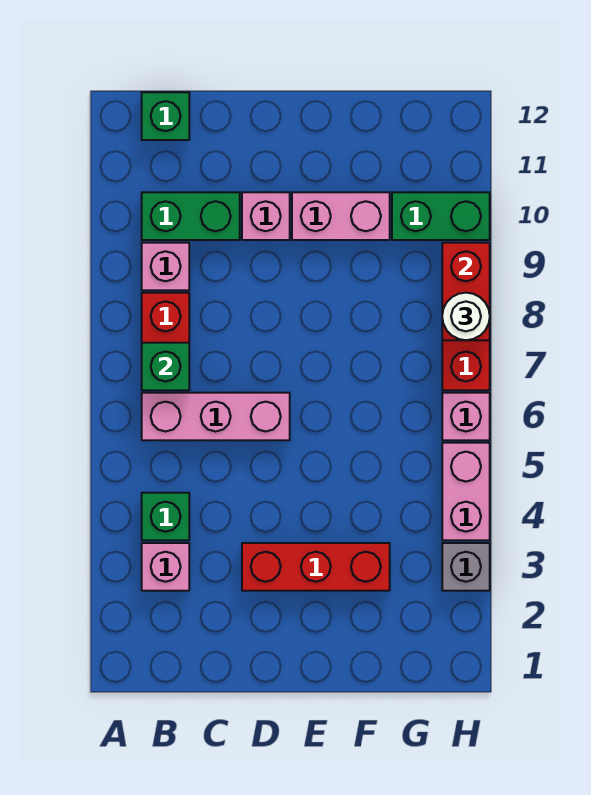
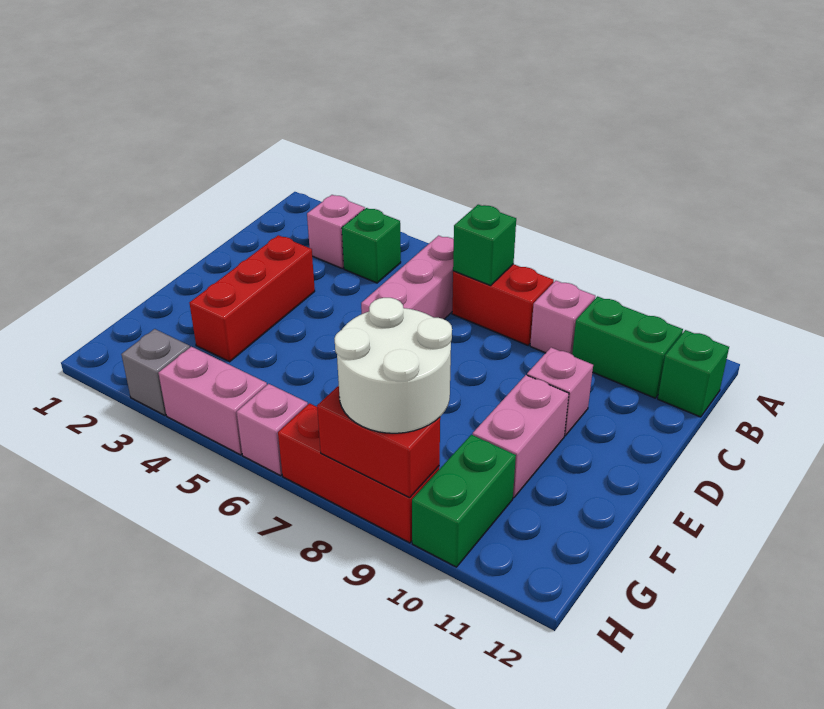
green brick B10:C10 level 1 -> green brick B10:B11 level 1
white round brick H8 level 3 -> white round brick G8:H9 level 3

